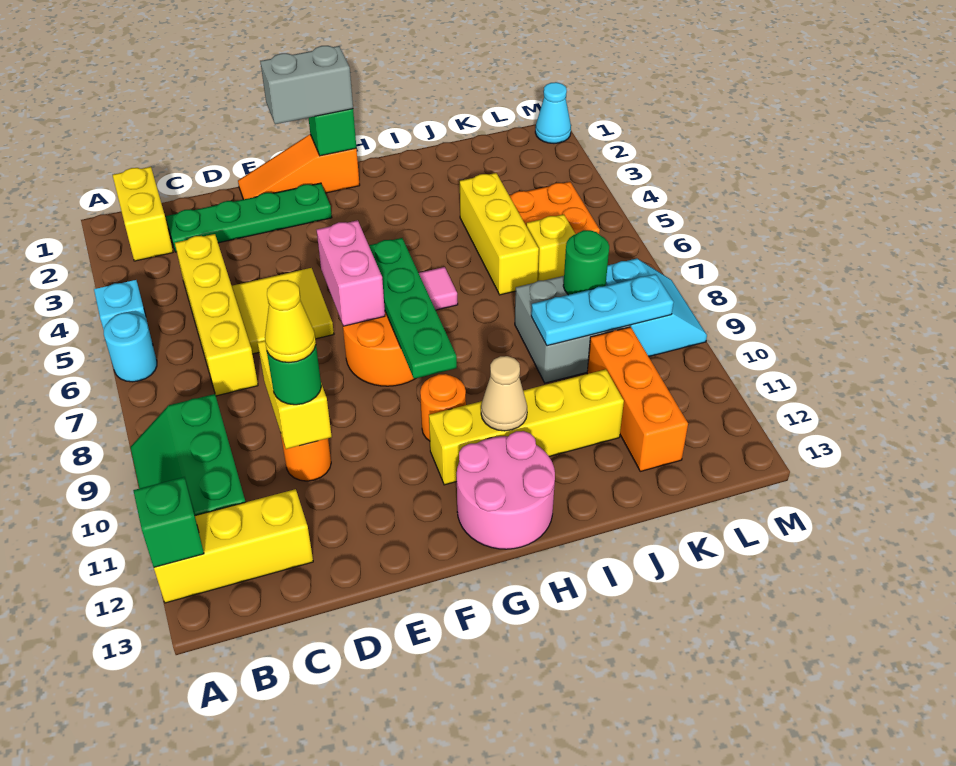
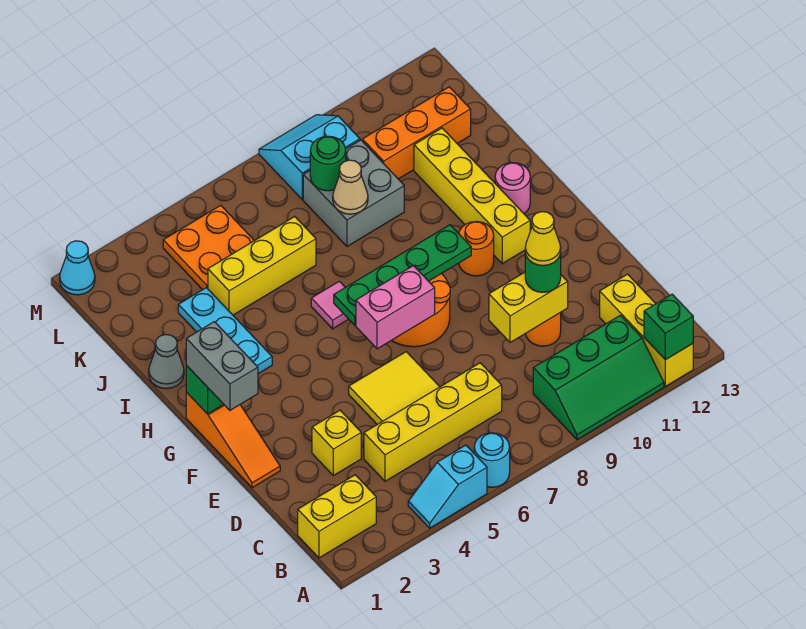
green plate C2:F2 level 1 -> none
pink round brick G12:H13 level 1 -> pink round brick H12 level 1
tan cone H11 level 2 -> tan cone J8 level 2
none -> grey cone I1 level 1
cyan plate J9:L9 level 2 -> cyan plate H3:J3 level 1
yellow brick K6 level 1 -> yellow brick D3 level 1

